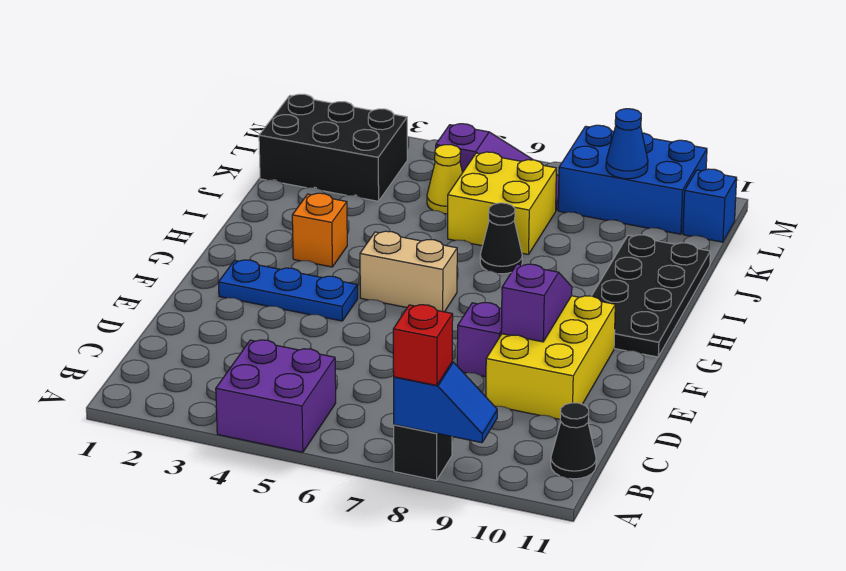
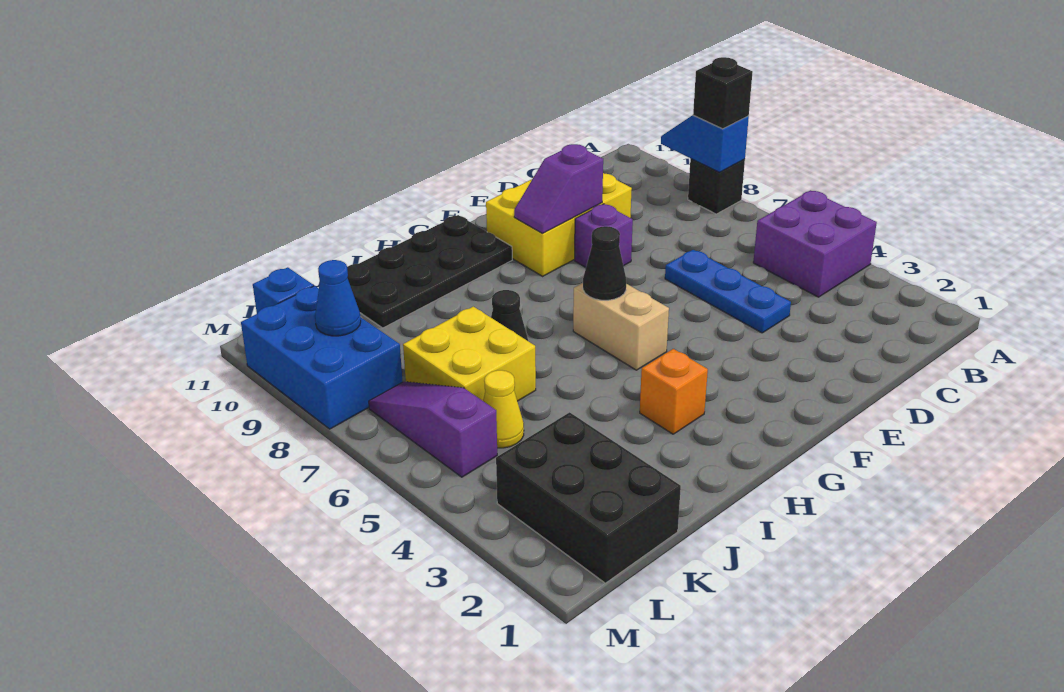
red brick A8 level 3 -> black brick A8 level 3
black cone B11 level 1 -> black cone G6 level 2
blue plate F2:F4 level 1 -> blue plate D4:D6 level 1

